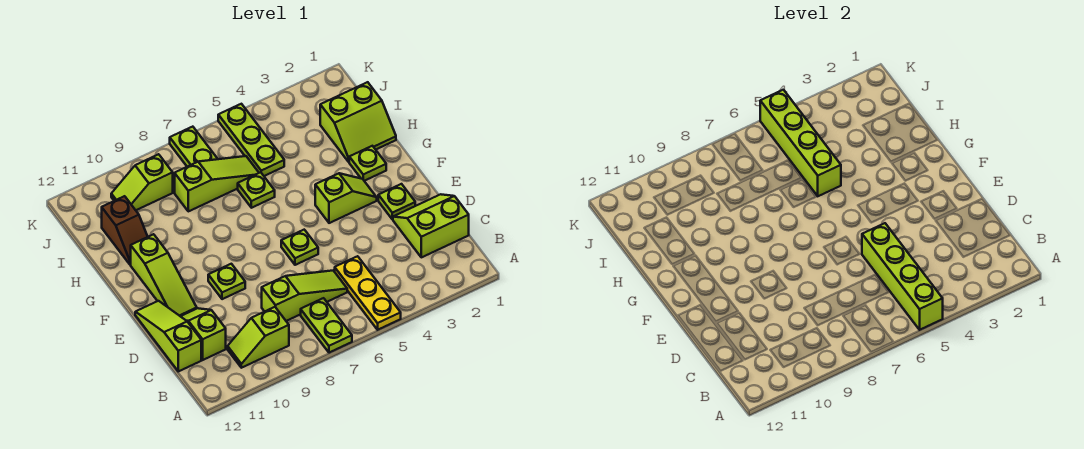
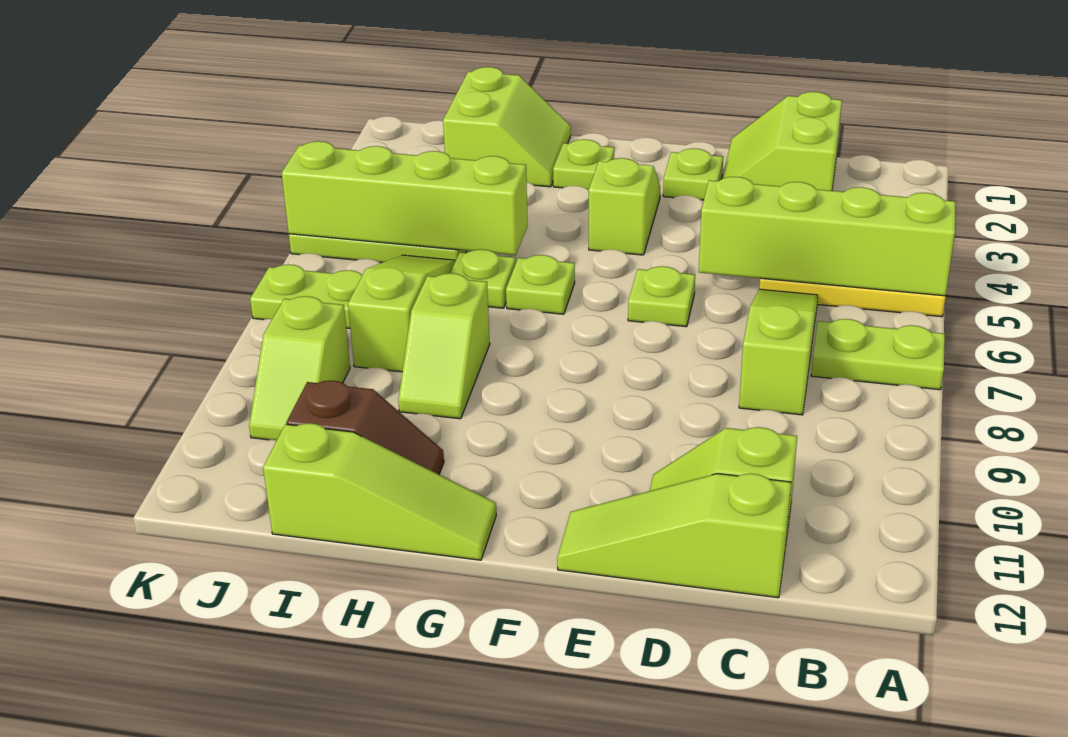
lime slope B9:B10 level 1 top 9 -> lime slope H8:H9 level 1 top 8
lime plate E9 level 1 -> lime plate G6 level 1
lime slope E11:G11 level 1 top G -> lime slope G12:I12 level 1 top I

